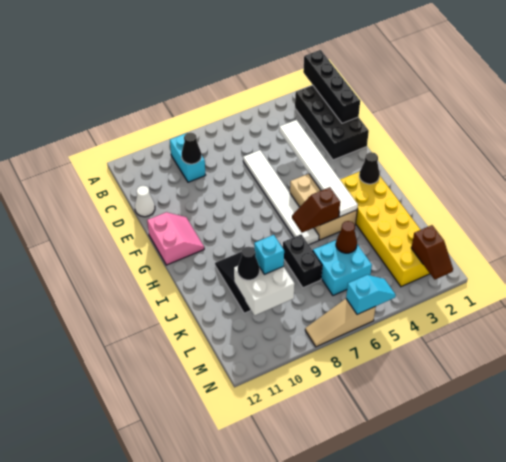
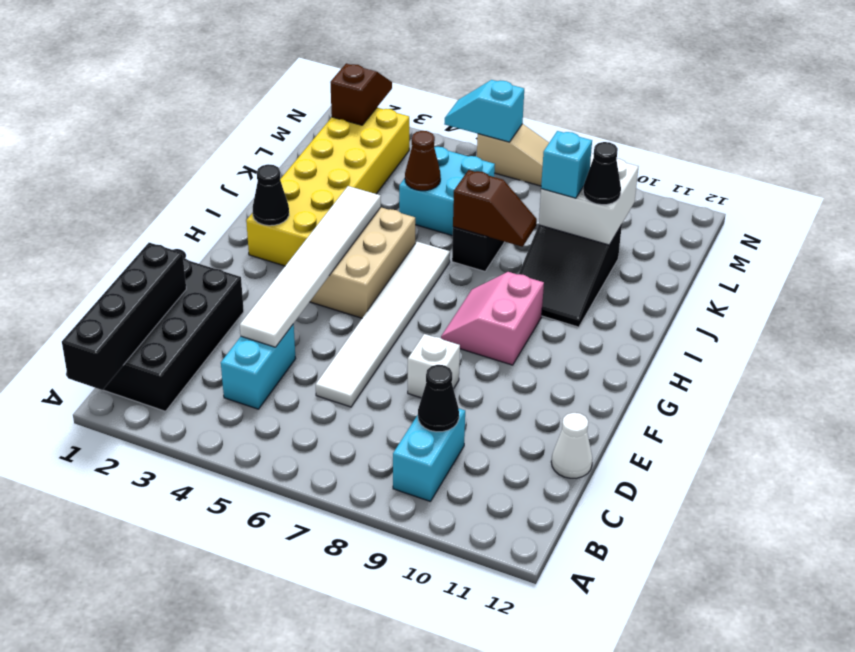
none -> cyan brick C4:D4 level 1
none -> white brick E8 level 1
pink slope F11:G12 level 1 top 12 -> pink slope G8:H9 level 1 top 9
brown slope I5:I6 level 2 top 5 -> brown slope J7:J8 level 2 top 7

